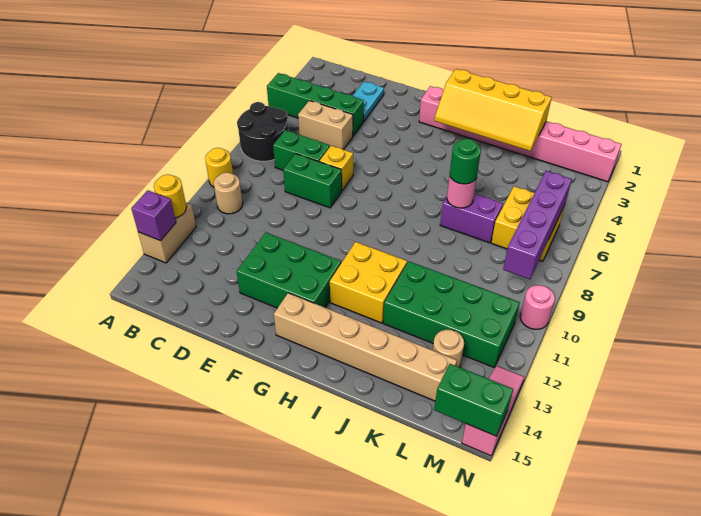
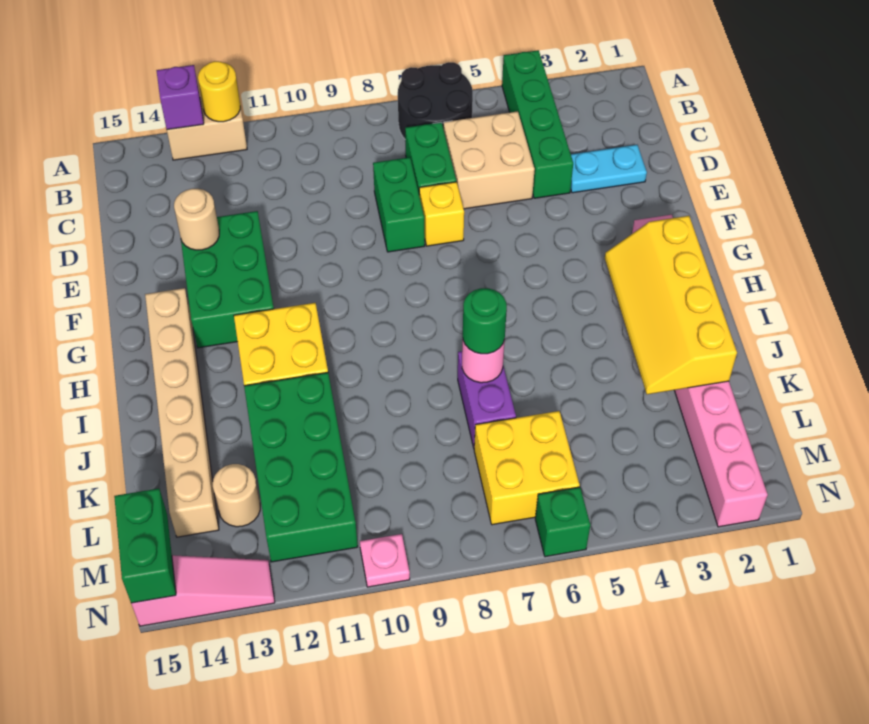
yellow round brick A9 level 1 -> none
tan round brick B10 level 1 -> tan round brick E13 level 2
tan brick C5:D5 level 1 -> tan brick C5:D6 level 1
purple brick M6:M9 level 2 -> none
none -> green brick N6 level 1
pink round brick N10 level 1 -> pink plate N10 level 1

